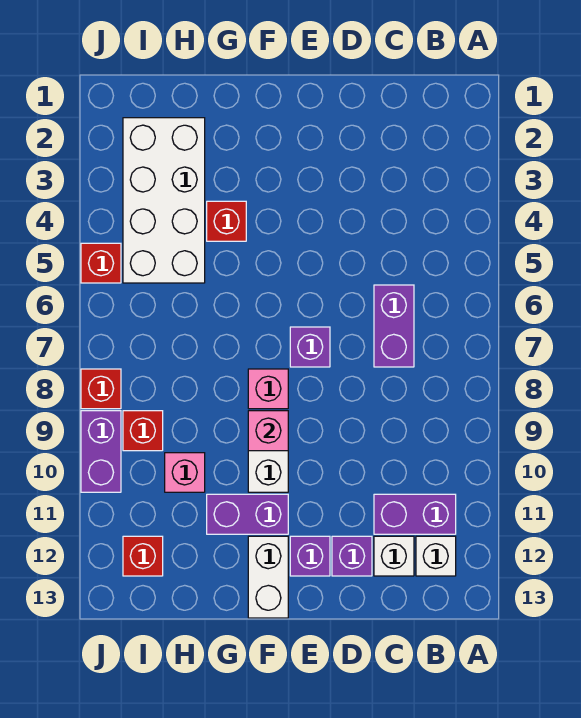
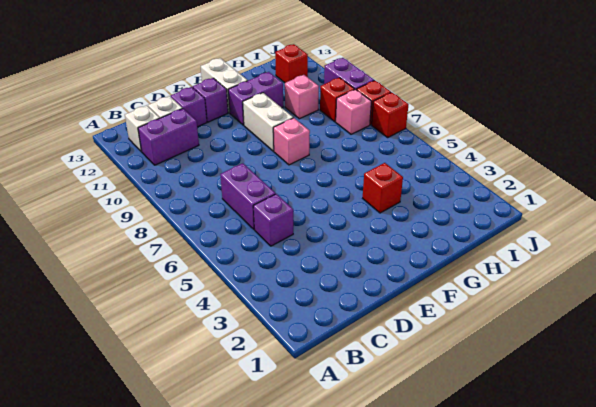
purple brick E7 level 1 -> purple brick C5 level 1
pink brick F9 level 2 -> pink brick I8 level 1
white brick H2:I5 level 1 -> none
red brick J5 level 1 -> red brick J7 level 1

